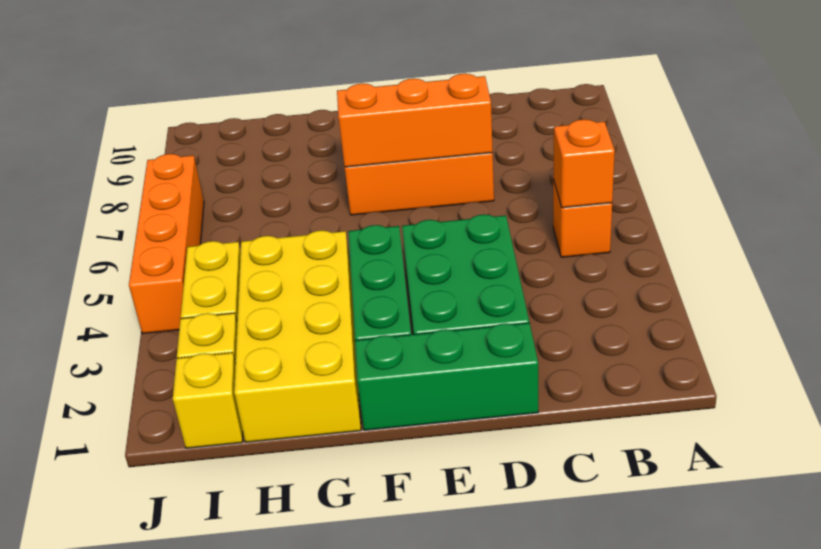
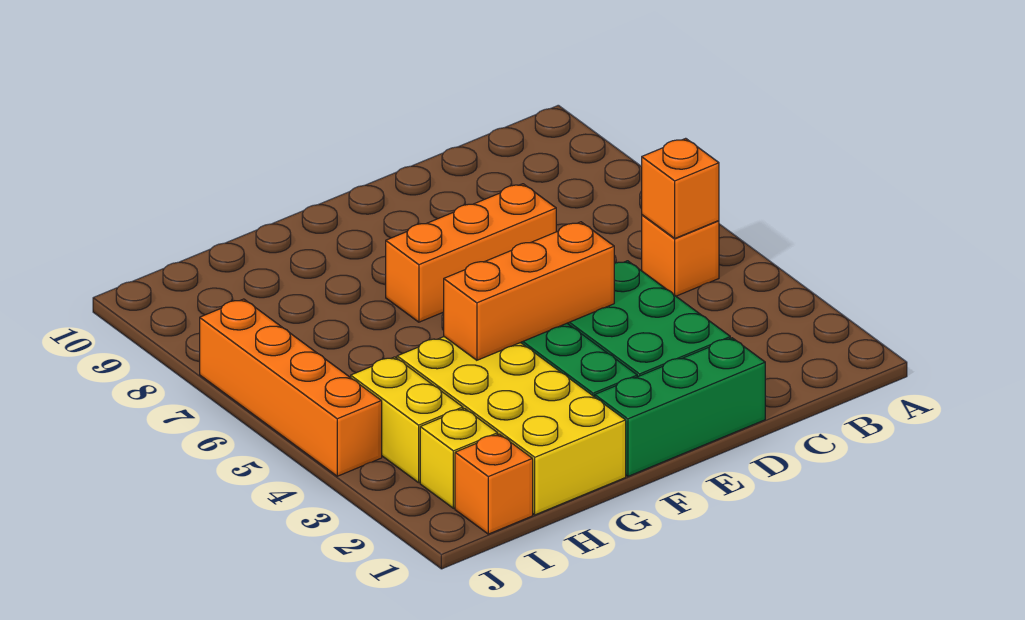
orange brick D7:F7 level 2 -> orange brick E4:G4 level 2
yellow brick I1 level 1 -> orange brick I1 level 1

